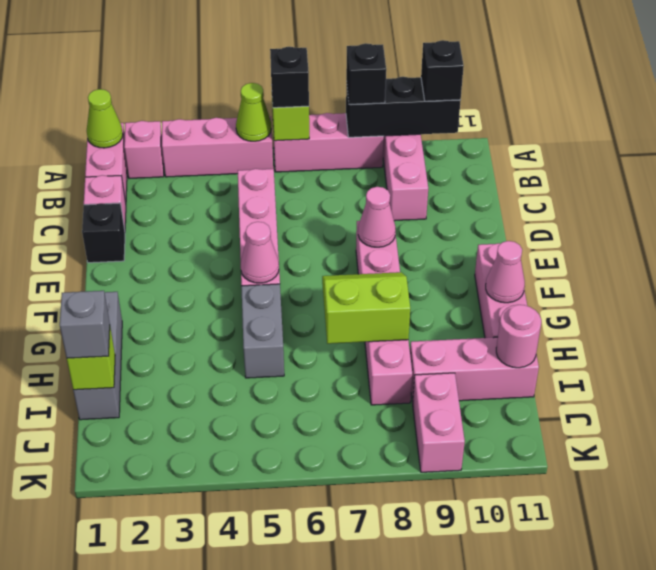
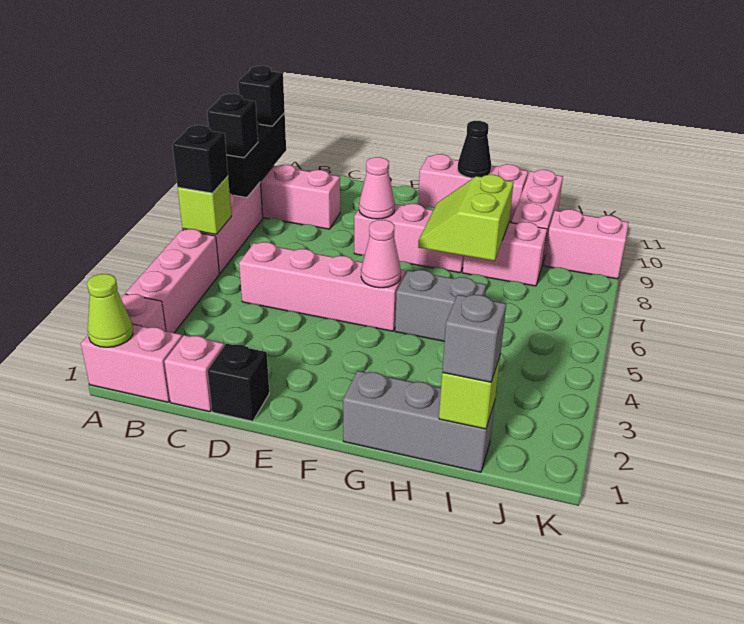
lime cone A5 level 2 -> none
pink cone G11 level 2 -> black cone G11 level 2
pink round brick I11 level 2 -> none

